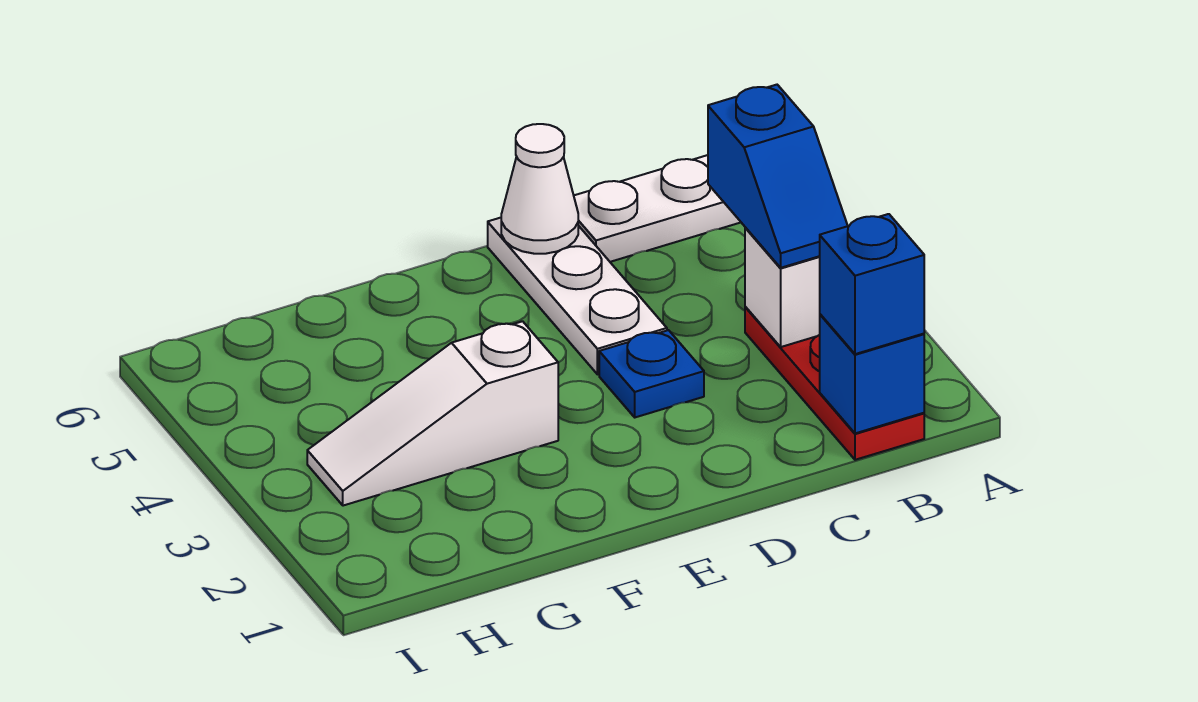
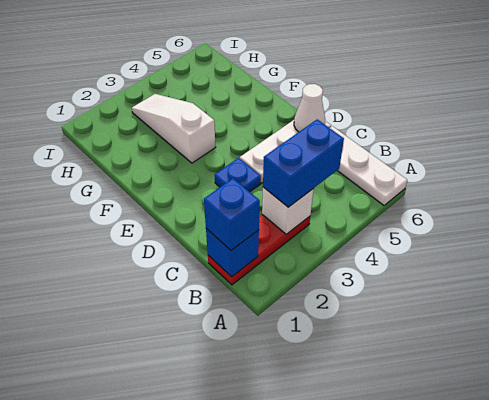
blue slope B3:B4 level 3 top 4 -> blue brick B3:B4 level 3

